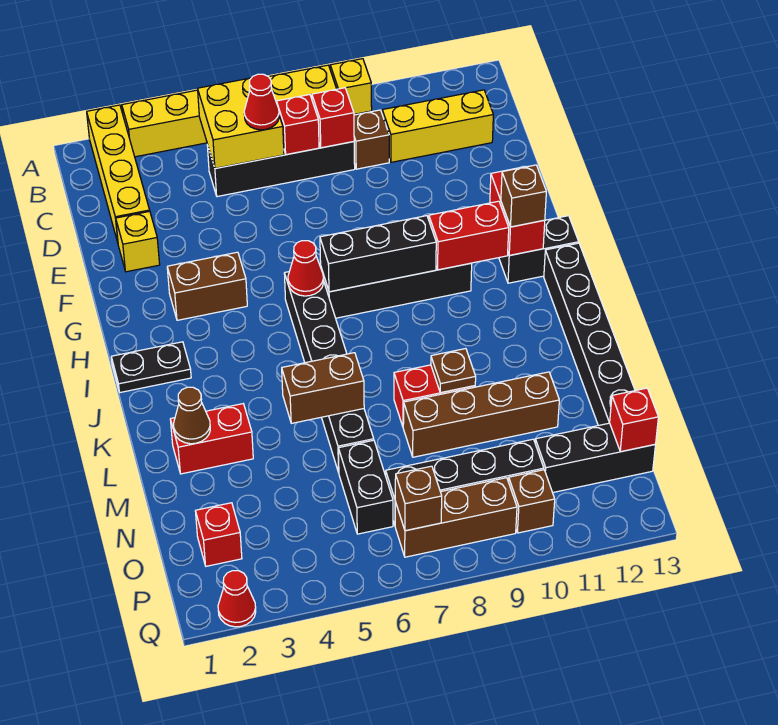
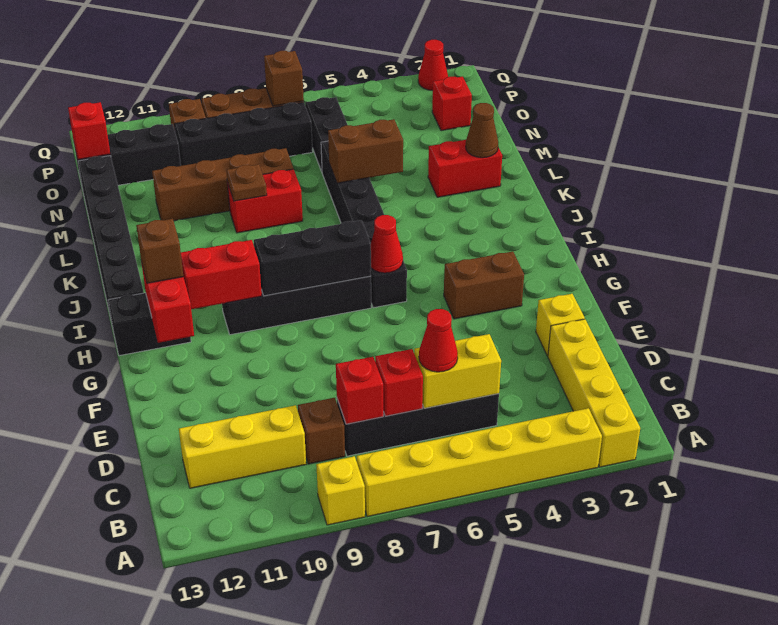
yellow brick B5:C6 level 2 -> yellow brick C5:C6 level 2
black plate I1:I2 level 1 -> none

